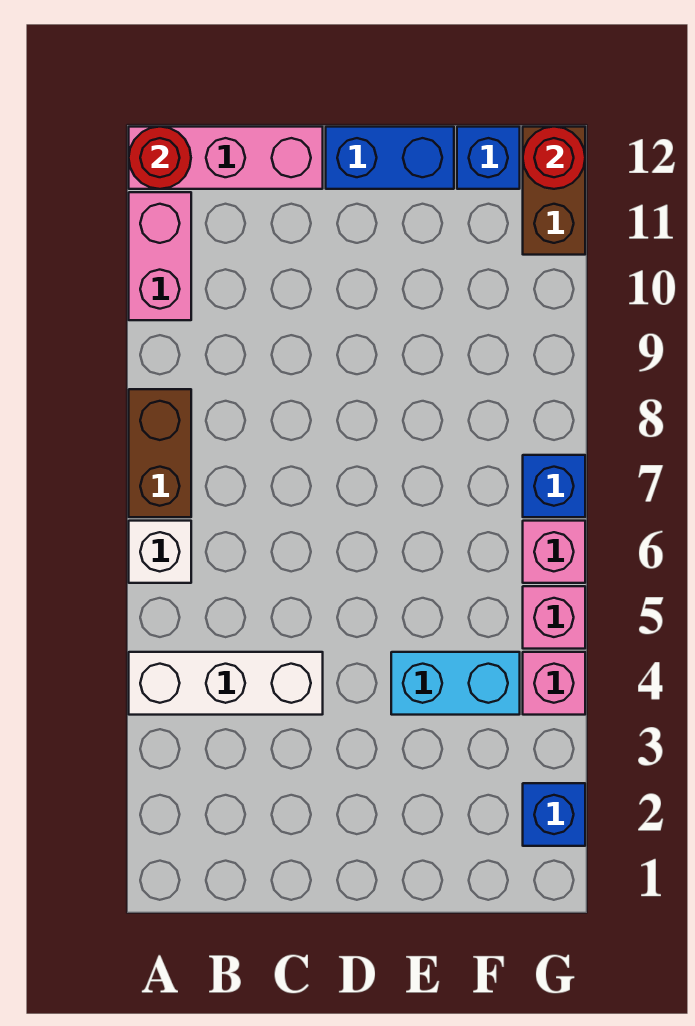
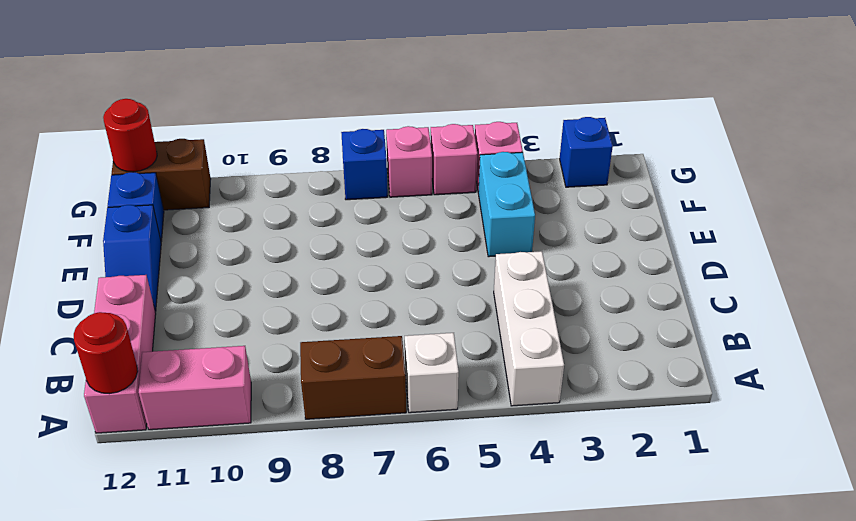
blue brick D12:E12 level 1 -> blue slope D12:E12 level 1 top E

